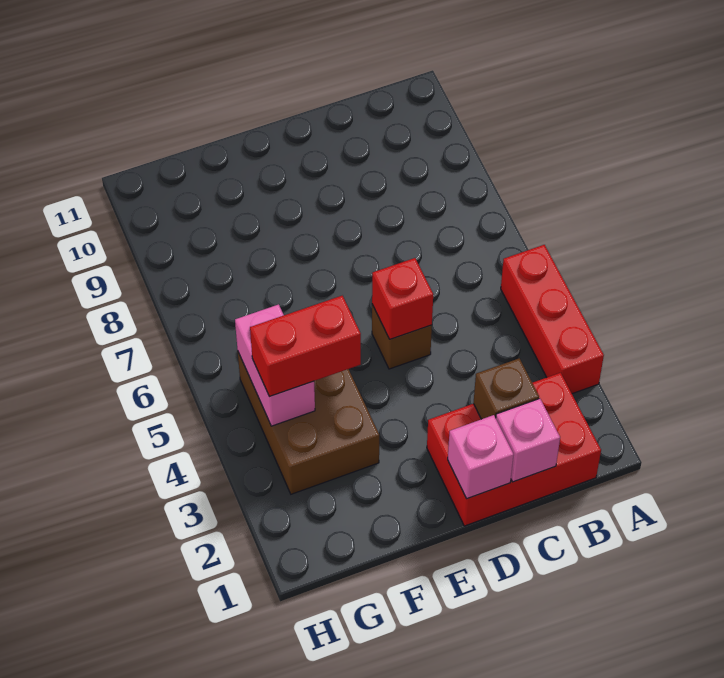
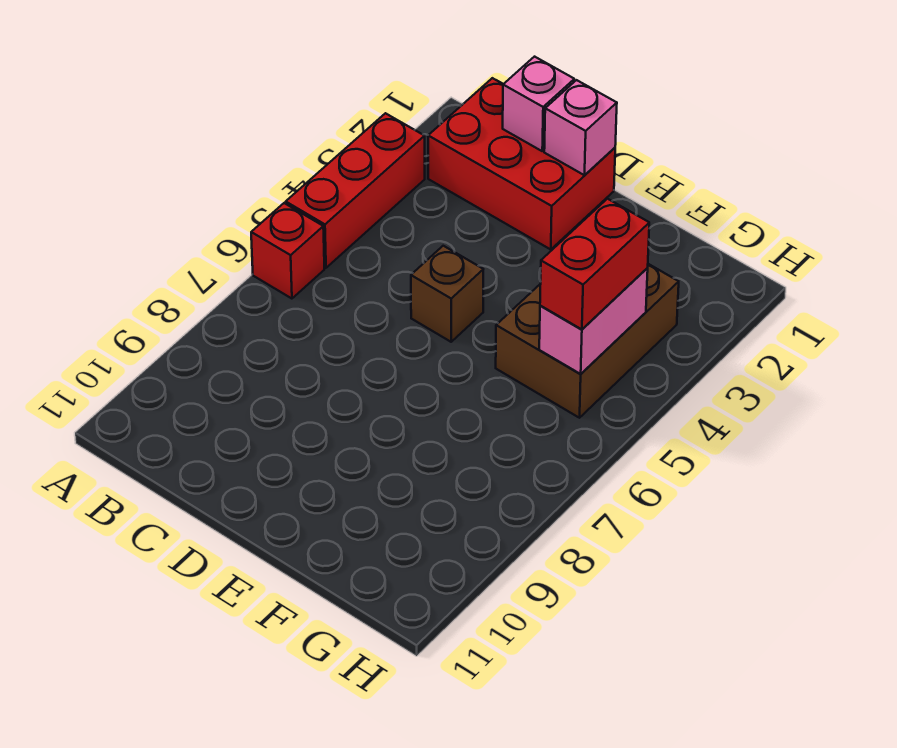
brown brick C2 level 2 -> none
red brick D5 level 2 -> red brick A6 level 1
red brick F4:G4 level 3 -> red brick G4:G5 level 3

